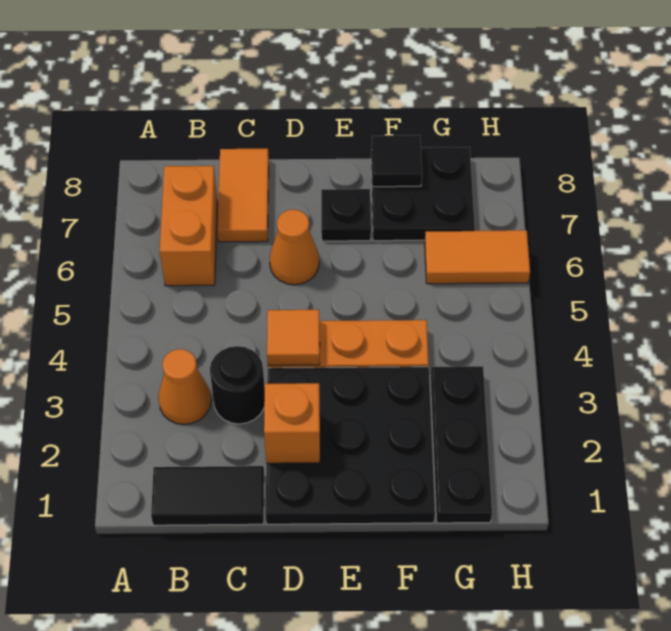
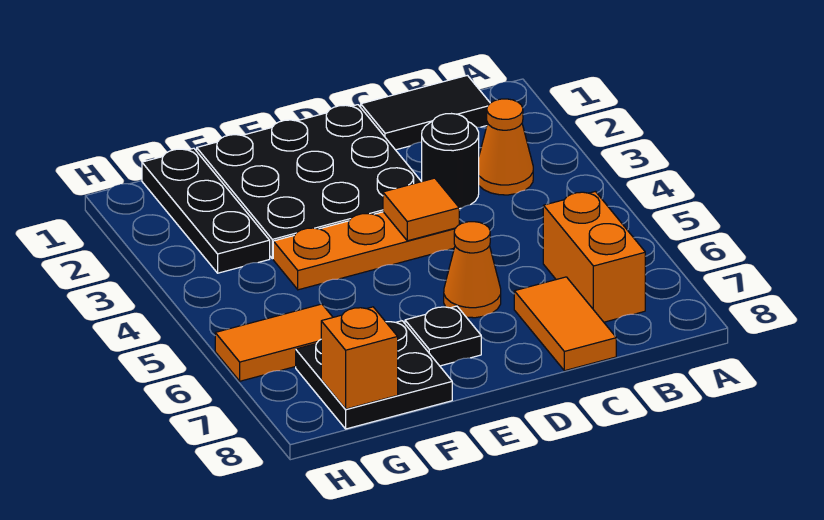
orange brick D2 level 2 -> orange brick G8 level 2
black tile F8 level 2 -> none

